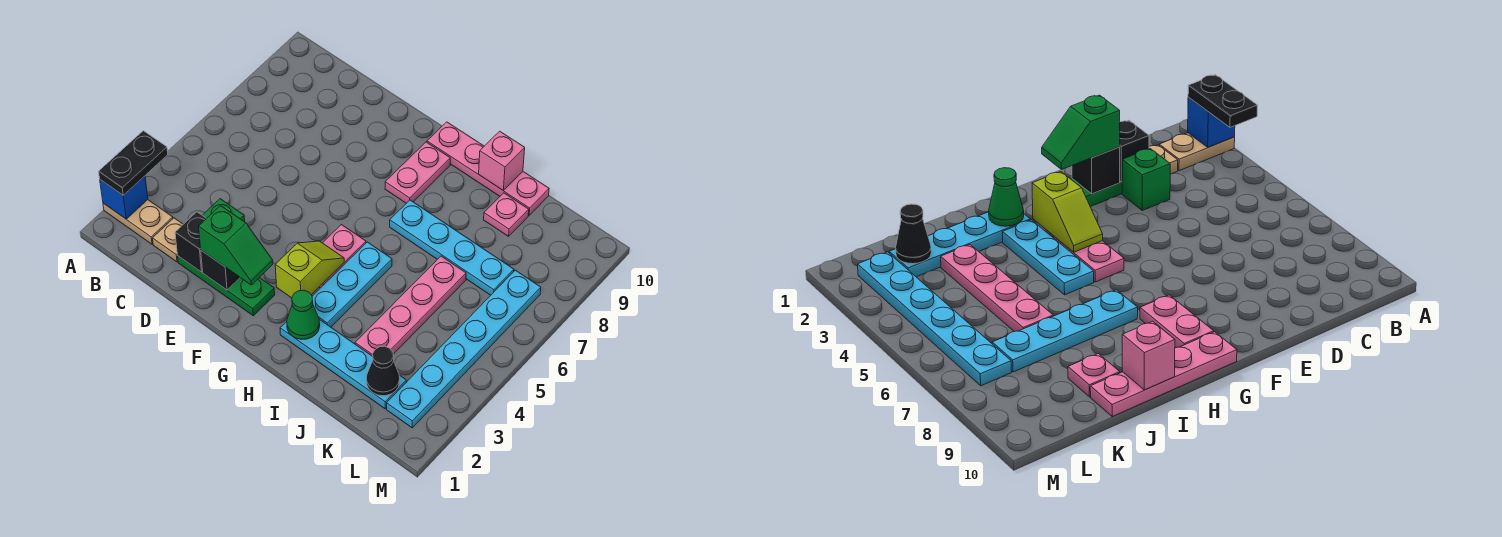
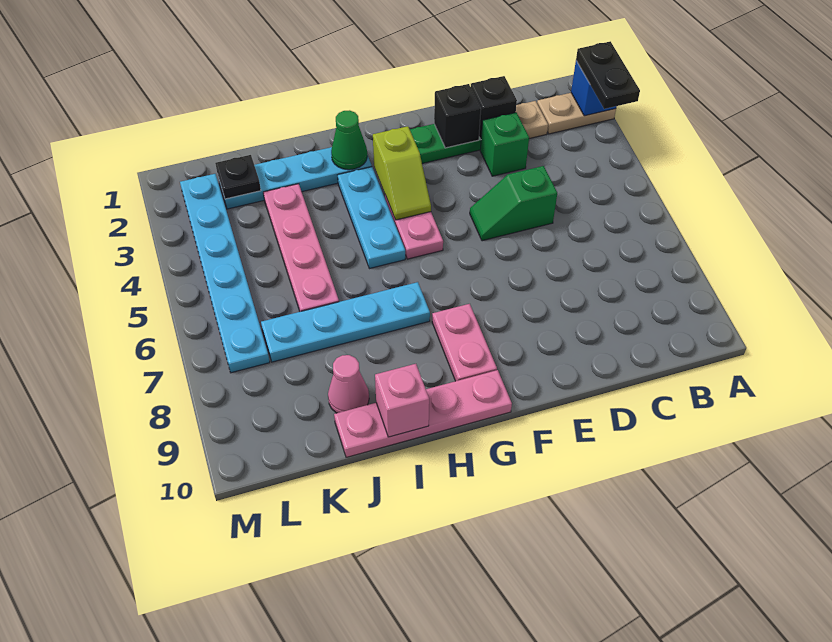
green slope E2:F2 level 3 top E -> green slope D5:E5 level 1 top D
pink plate J9 level 1 -> pink cone J9 level 1
black cone K2 level 2 -> black plate K2 level 2

